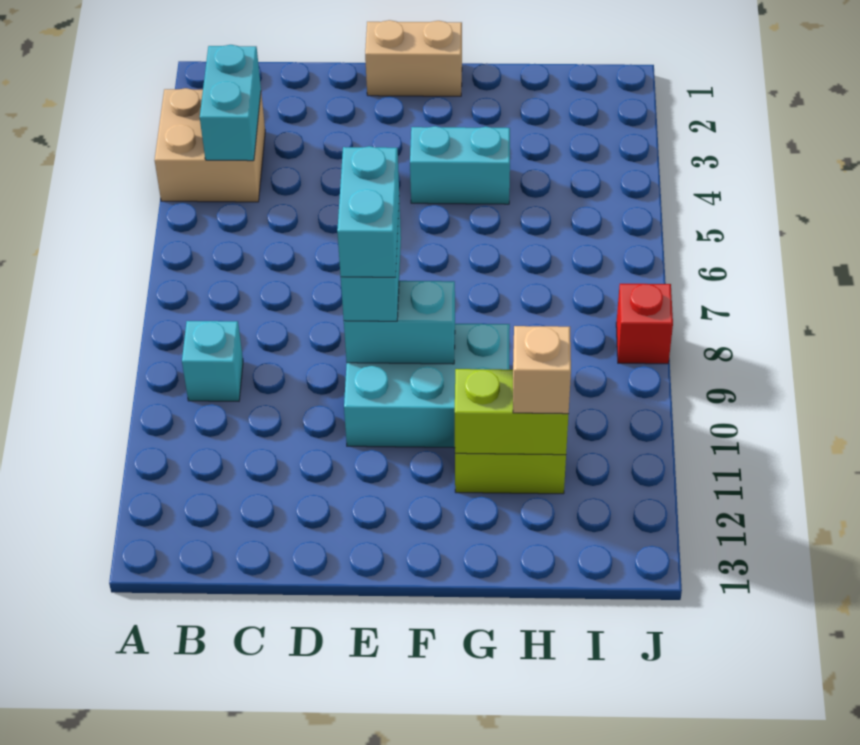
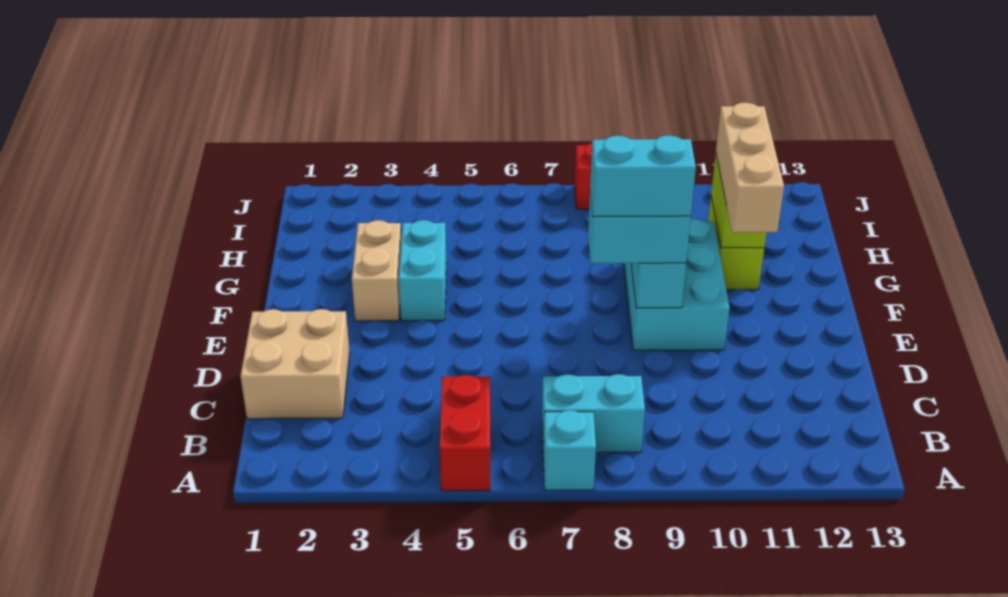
tan brick A3:B4 level 1 -> tan brick C1:D2 level 1
none -> red brick A5:B5 level 1
cyan brick B3:B4 level 2 -> cyan brick B7:B8 level 1
cyan brick B9 level 1 -> cyan brick A7 level 1
tan brick E1:F1 level 1 -> tan brick F3:G3 level 1
tan brick H11 level 3 -> tan brick F11:H11 level 3

